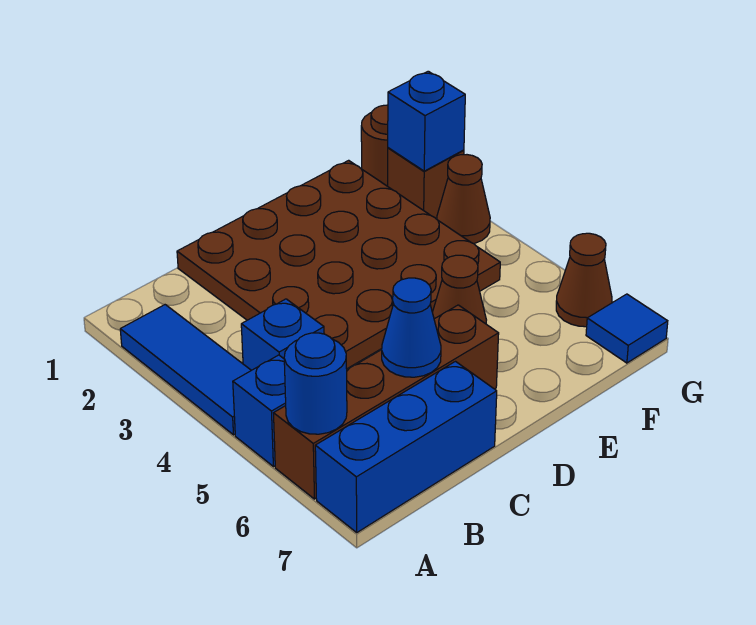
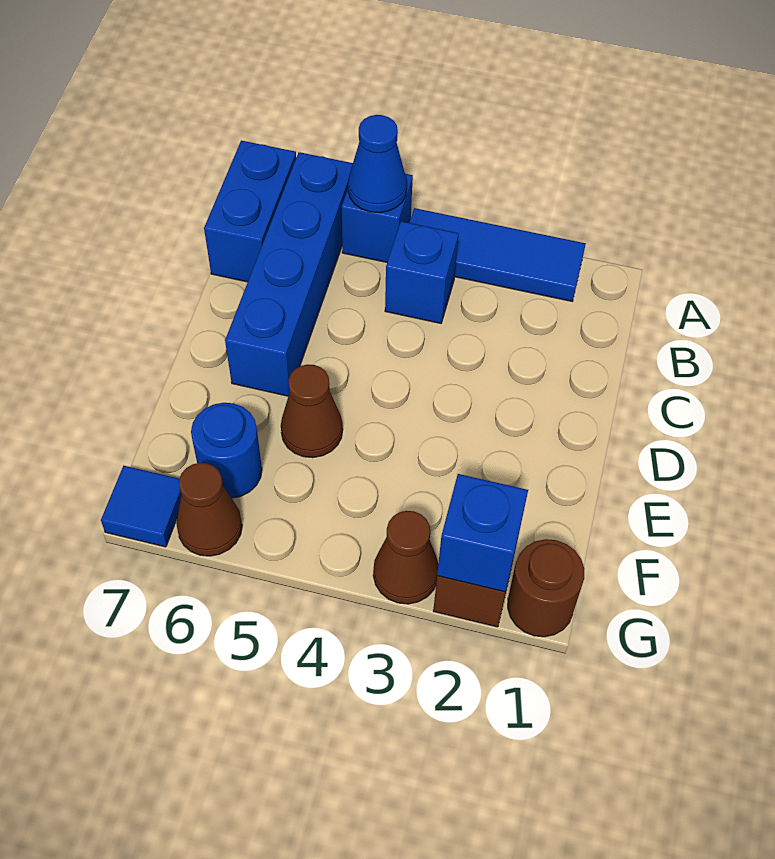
brown brick A6:D6 level 1 -> blue brick A6:D6 level 1
blue round brick A6 level 2 -> blue round brick F6 level 1
blue brick A7:C7 level 1 -> blue brick A7:B7 level 1
brown plate C1:F4 level 1 -> none
blue cone C6 level 2 -> blue cone A5 level 2

